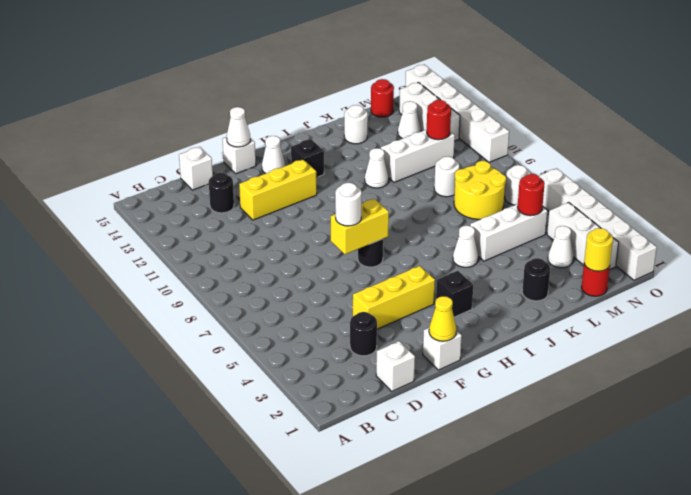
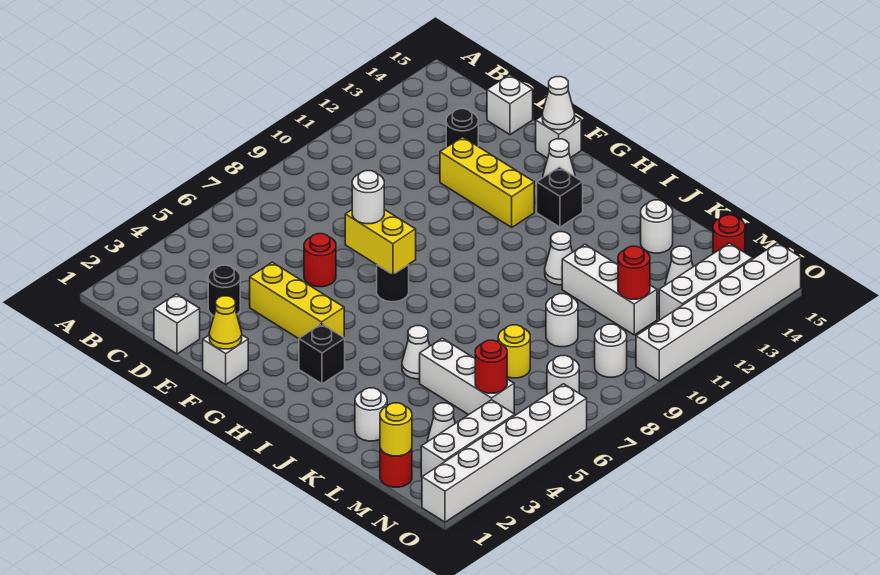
none -> red round brick E6 level 1
black round brick K2 level 1 -> white round brick K2 level 1
yellow round brick L7:M8 level 1 -> yellow round brick L7 level 1
none -> white round brick N9 level 1

